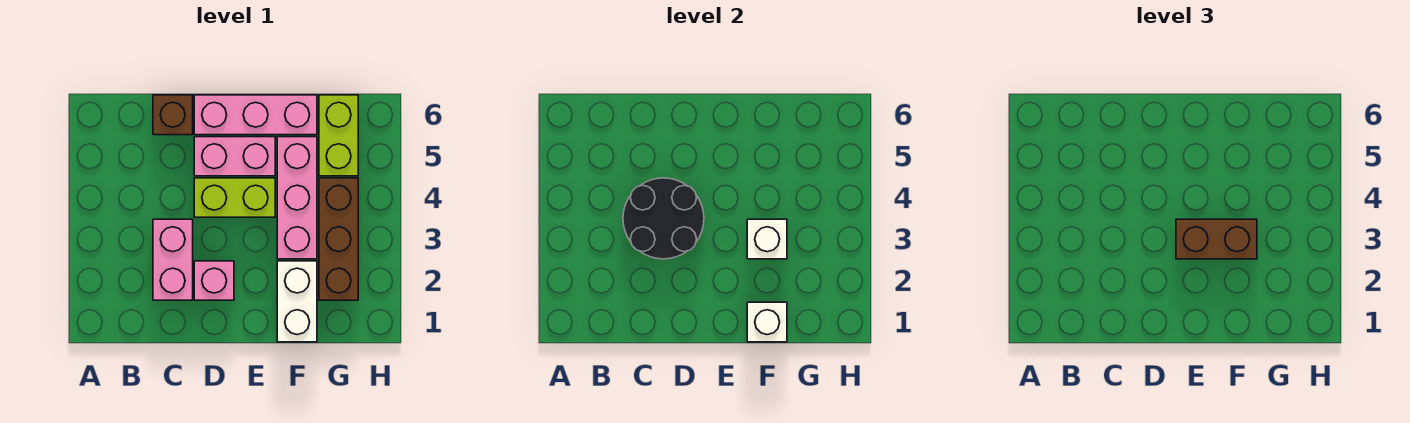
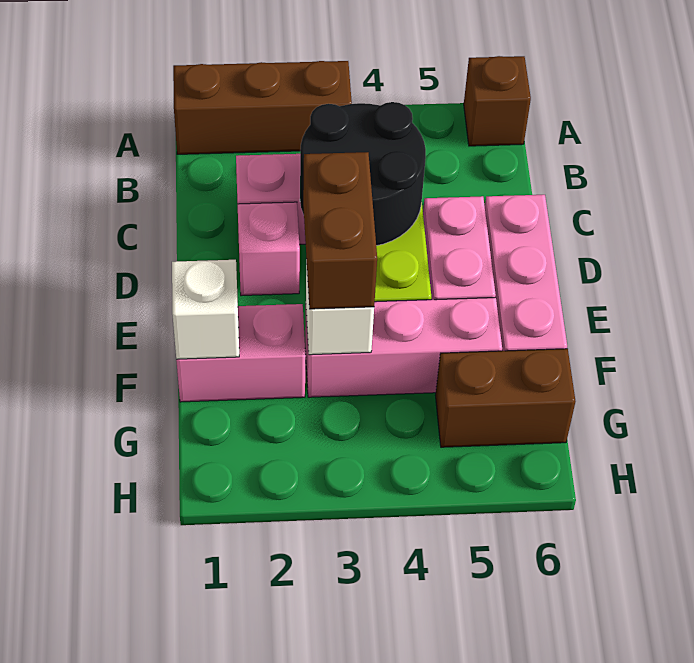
brown brick C6 level 1 -> brown brick A6 level 1
white brick F1:F2 level 1 -> pink brick F1:F2 level 1
brown brick G2:G4 level 1 -> brown brick A1:A3 level 1
lime brick G5:G6 level 1 -> brown brick G5:G6 level 1

